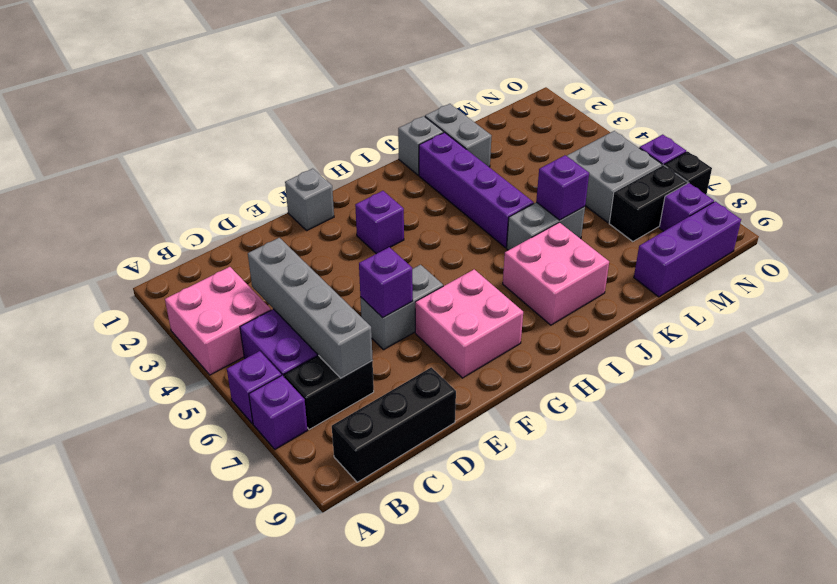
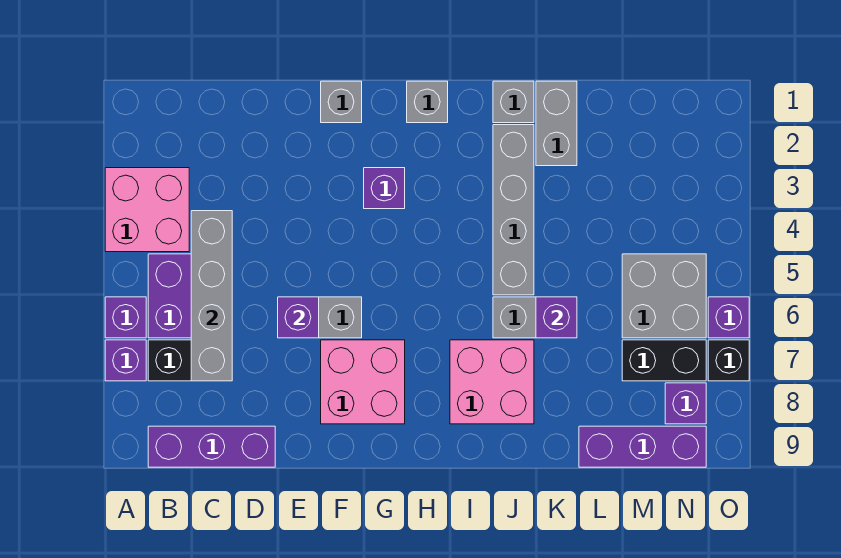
black brick B9:D9 level 1 -> purple brick B9:D9 level 1
none -> grey brick H1 level 1
purple brick J2:J5 level 1 -> grey brick J2:J5 level 1

